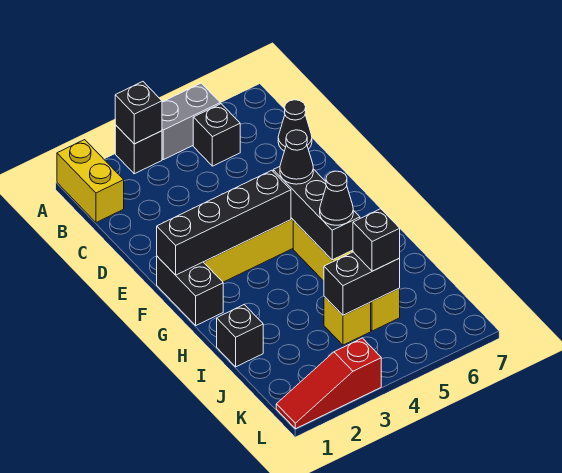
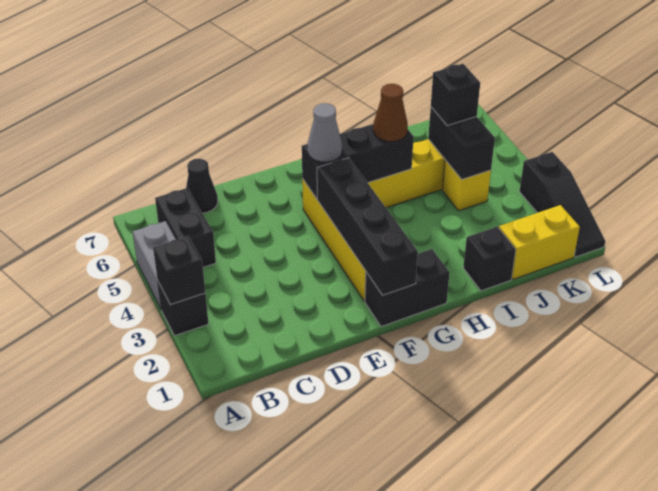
yellow brick A1:B1 level 1 -> yellow brick J1:K1 level 1
black brick B5 level 1 -> black brick B5:B6 level 1
black cone F5 level 3 -> grey cone F5 level 3
black cone H5 level 3 -> brown cone H5 level 3
red slope L1:L3 level 1 top 3 -> black slope L1:L3 level 1 top 3

